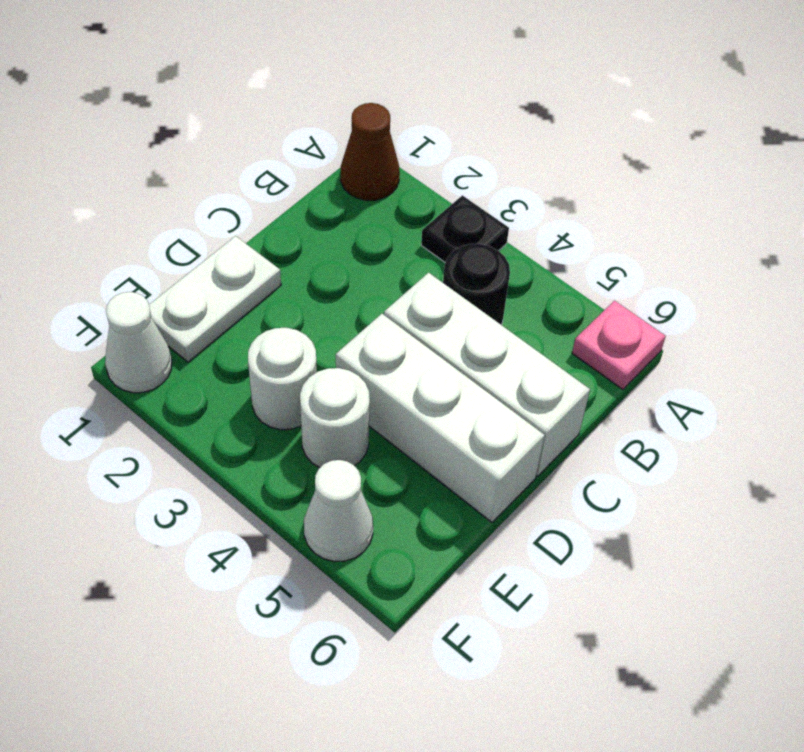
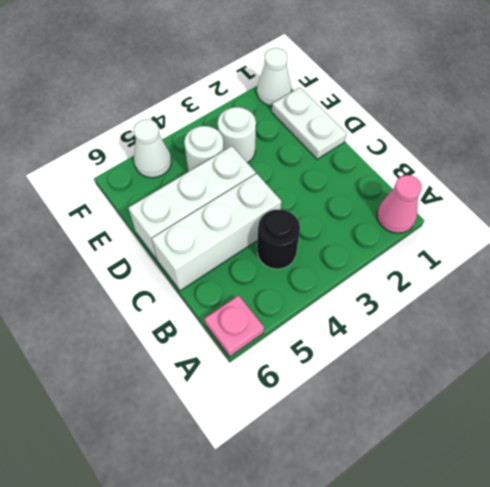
brown cone A1 level 1 -> pink cone A1 level 1
black plate A3 level 1 -> none

